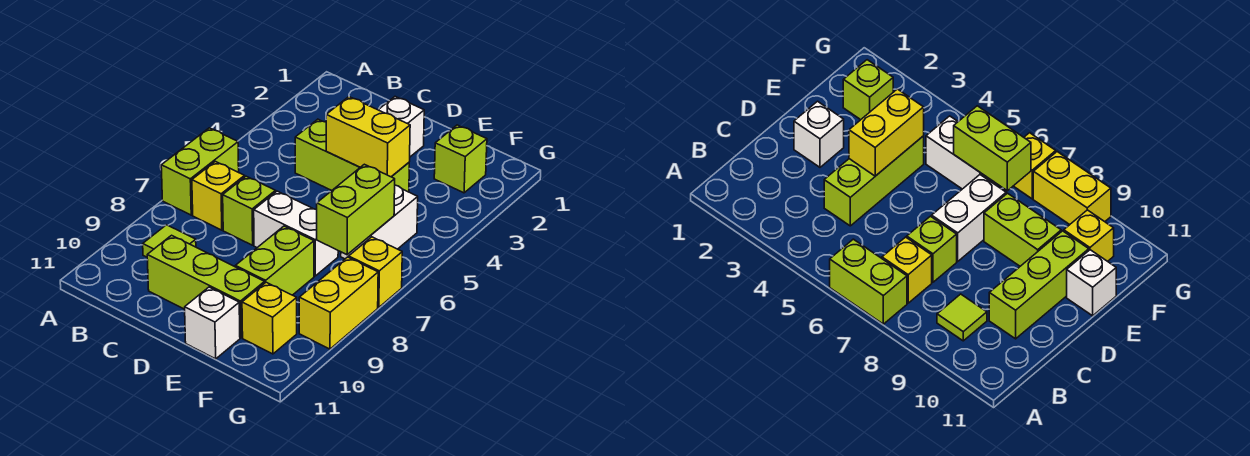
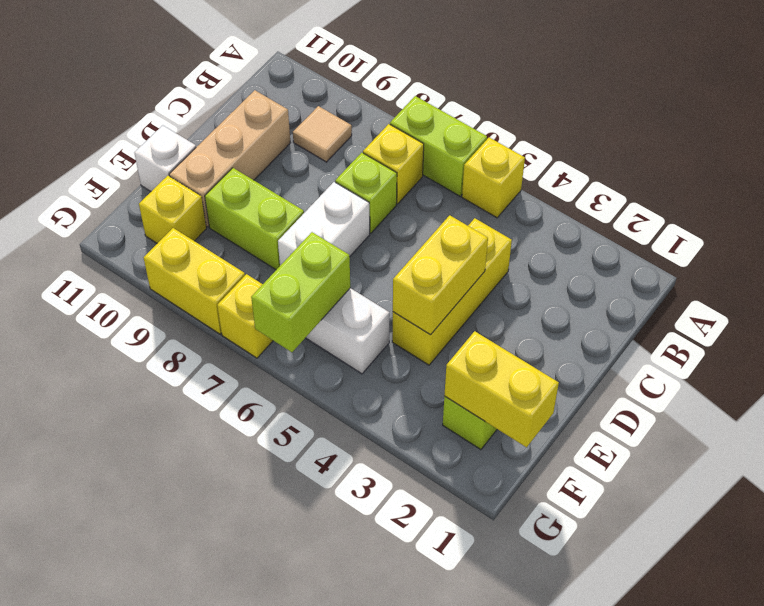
none -> yellow brick A5 level 1
lime tile B9 level 1 -> tan tile B9 level 1
lime brick C4:E4 level 1 -> yellow brick C4:E4 level 1
lime brick C10:E10 level 1 -> tan brick C10:E10 level 1
white brick D2 level 1 -> none
none -> yellow brick F1:F2 level 2
lime brick F6:F7 level 2 -> lime brick F6:G6 level 2

